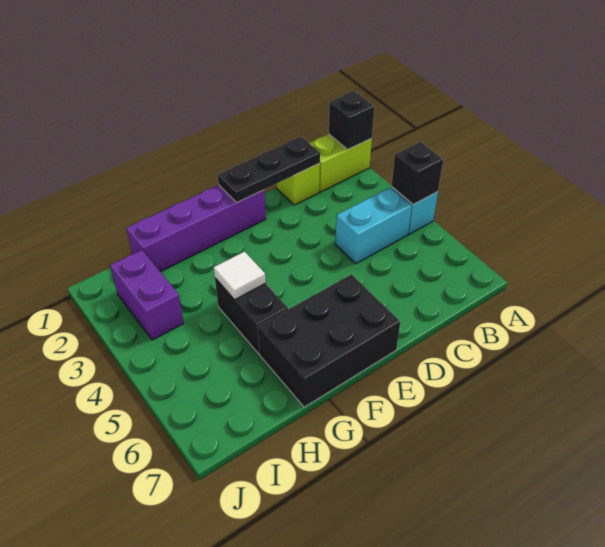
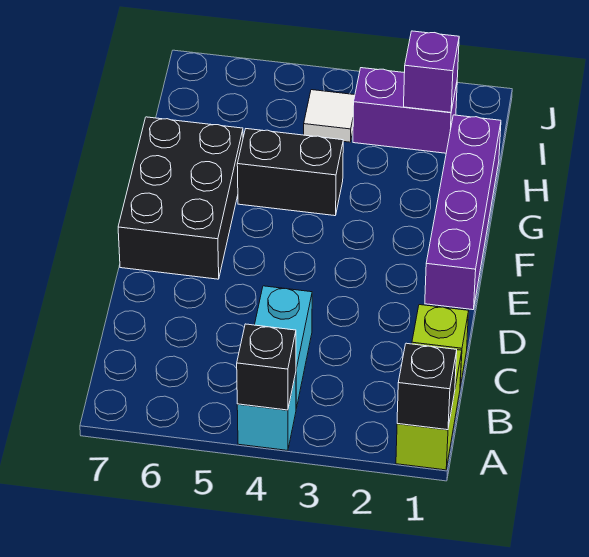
black plate C1:E1 level 2 -> none
white tile G4 level 2 -> white tile I4 level 1
none -> purple brick I2 level 2

